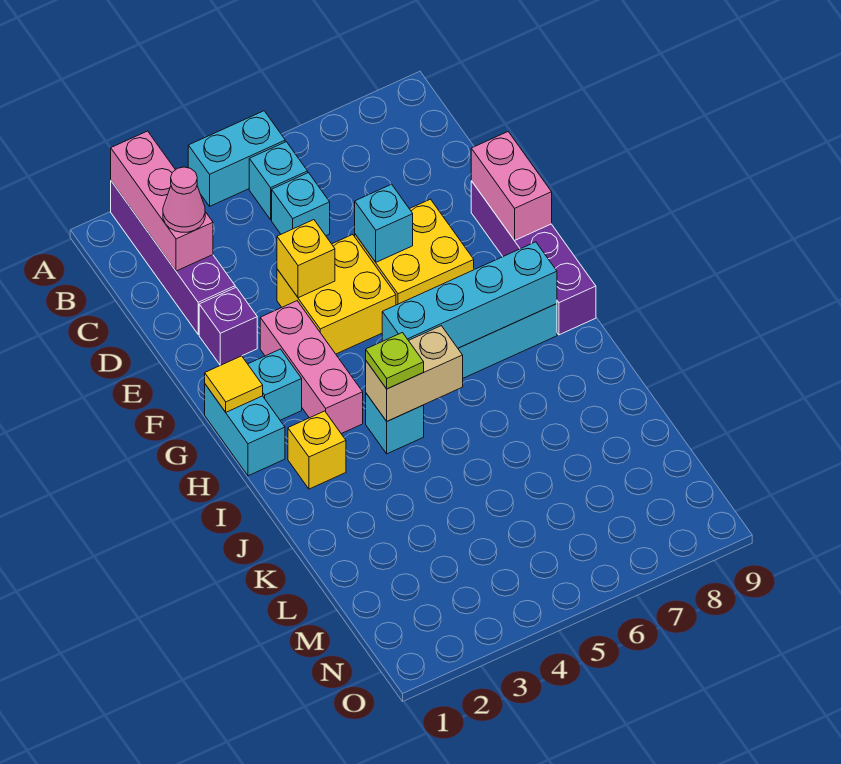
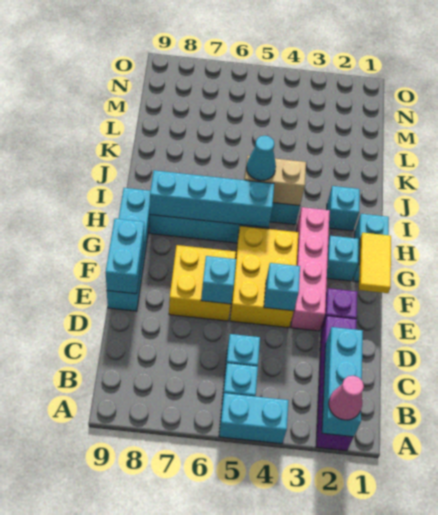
pink brick A2:C2 level 2 -> cyan brick A2:C2 level 2
pink cone C2 level 3 -> pink cone A2 level 3
yellow brick E4:F5 level 1 -> yellow brick E4:G5 level 1
yellow brick E4 level 2 -> cyan brick E4 level 2
purple brick E9:H9 level 1 -> cyan brick E9:H9 level 1
pink brick E9:F9 level 2 -> cyan brick E9:F9 level 2
pink brick F3:H3 level 1 -> pink brick E3:H3 level 1
yellow tile G1 level 2 -> yellow tile F1:G1 level 2
yellow brick I2 level 1 -> cyan brick I2 level 1
lime plate I4 level 3 -> none
none -> cyan cone I5 level 3

